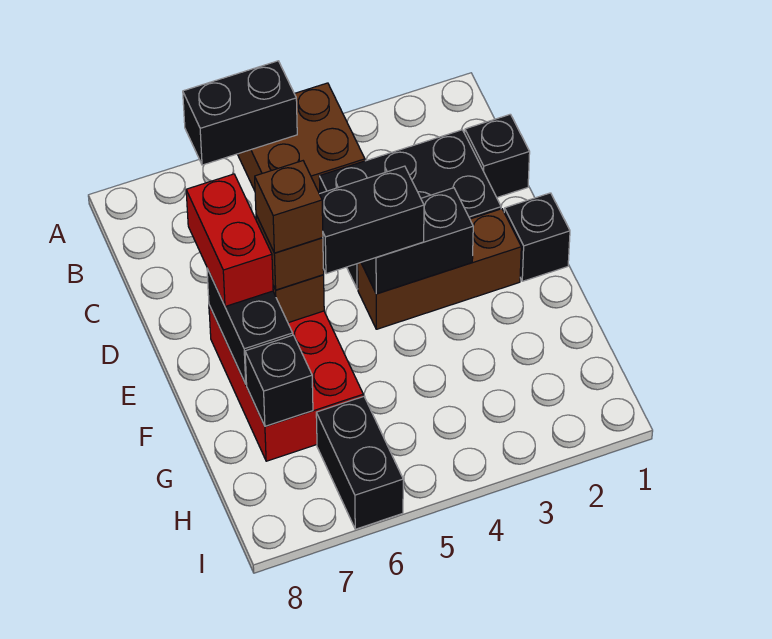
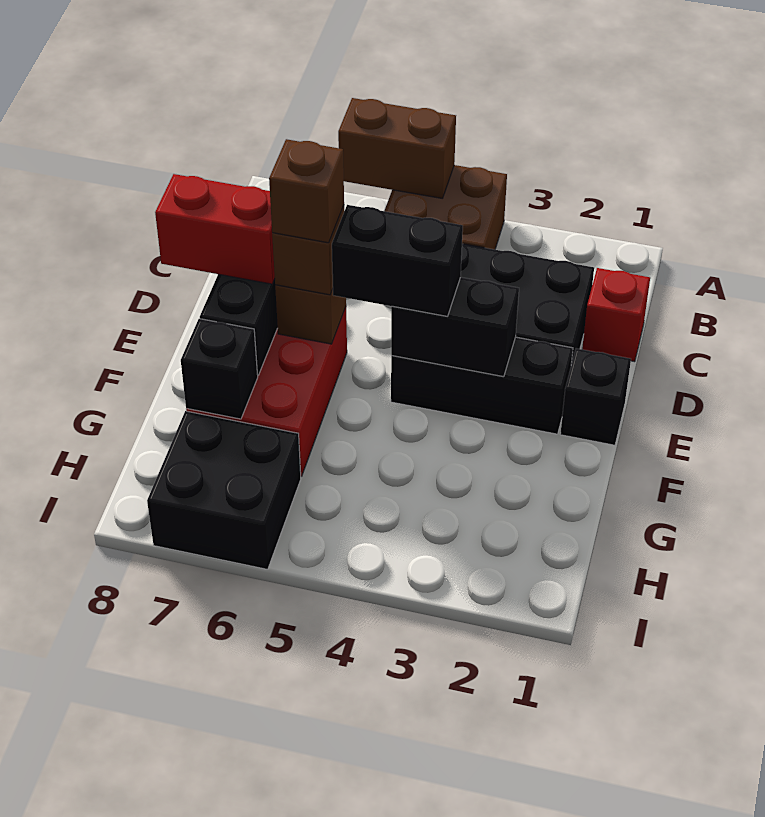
black brick A5:A6 level 2 -> brown brick A5:A6 level 2
black brick C1 level 1 -> red brick C1 level 1
red brick D7:E7 level 3 -> red brick E7:E8 level 3
brown brick E2:E4 level 1 -> black brick E2:E4 level 1
black brick H6:I6 level 1 -> black brick H6:I7 level 1

